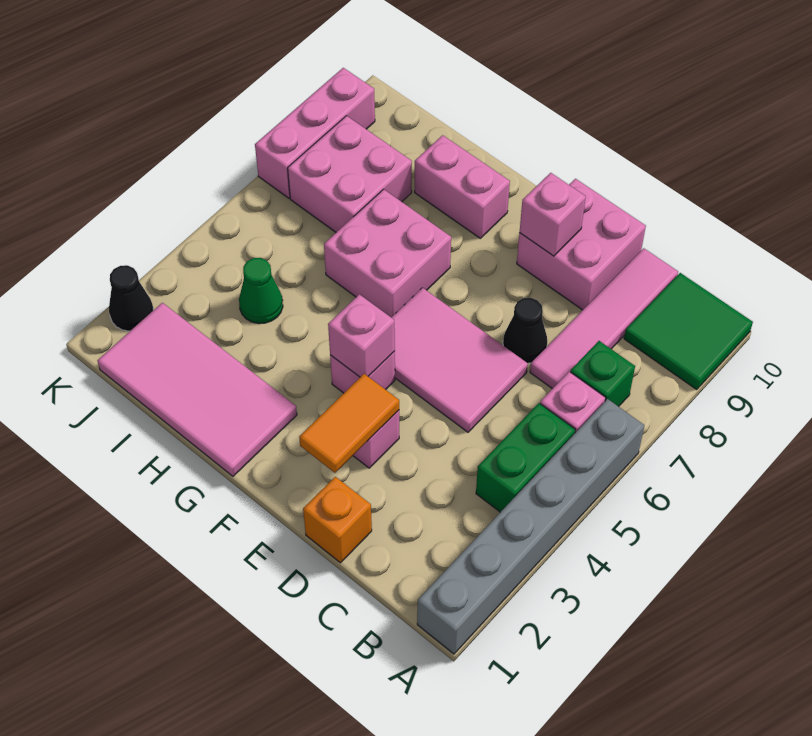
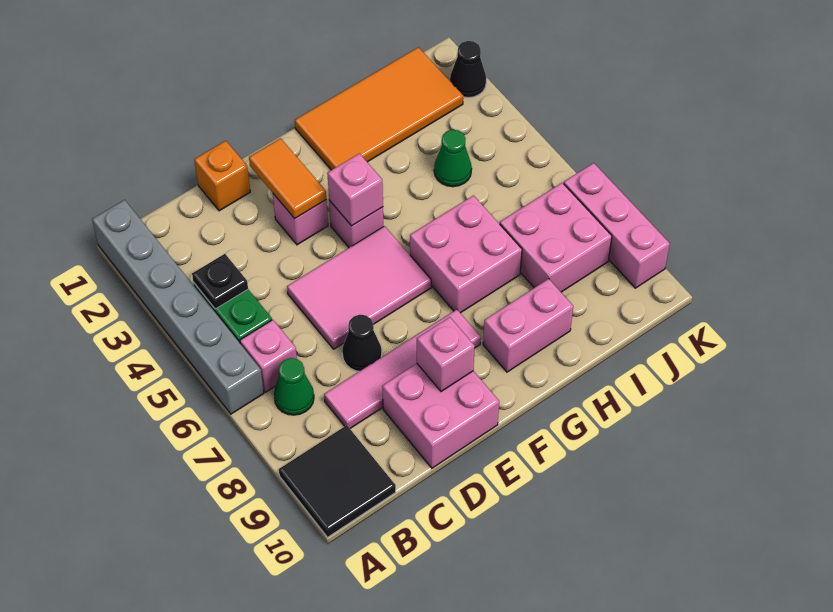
green tile A9:B10 level 1 -> black tile A9:B10 level 1
none -> black plate B4 level 2
green brick B7 level 1 -> green cone B7 level 1
pink tile C7:C10 level 1 -> pink tile C8:F8 level 1
pink tile G1:J2 level 1 -> orange tile G1:J2 level 1

